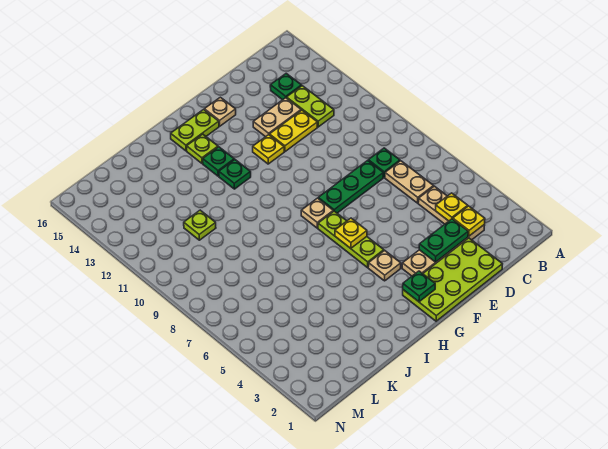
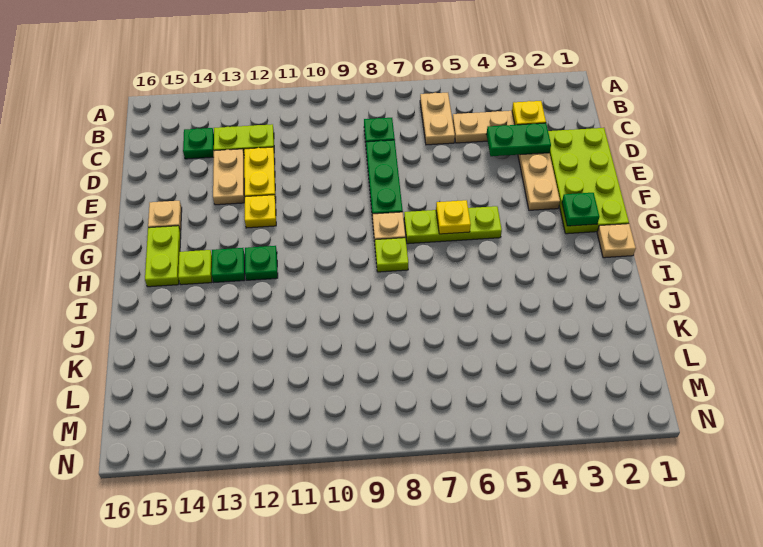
yellow plate C4 level 2 -> none
tan plate C6:C7 level 1 -> tan plate B6:C6 level 1
green plate D3:E3 level 2 -> green plate D3:D4 level 2
tan plate G4 level 1 -> tan plate H1 level 1
lime plate K11 level 1 -> lime plate H8 level 1

